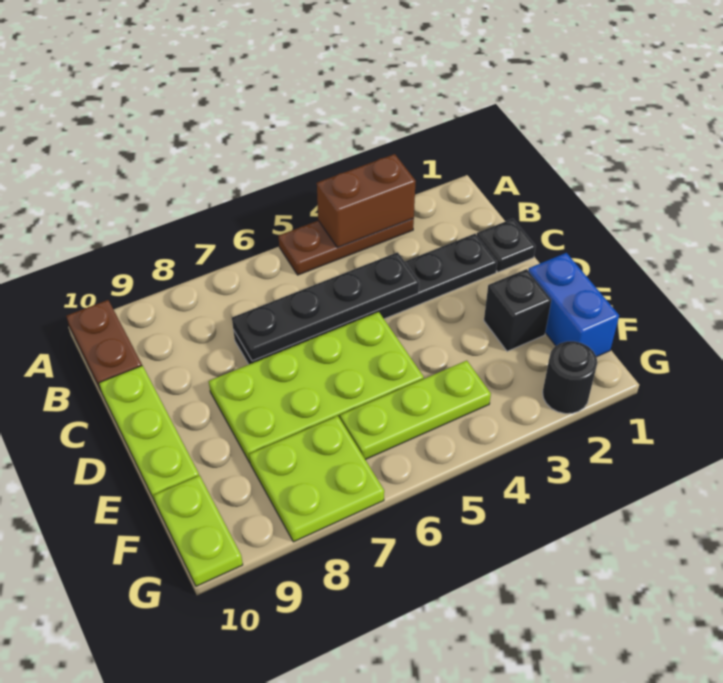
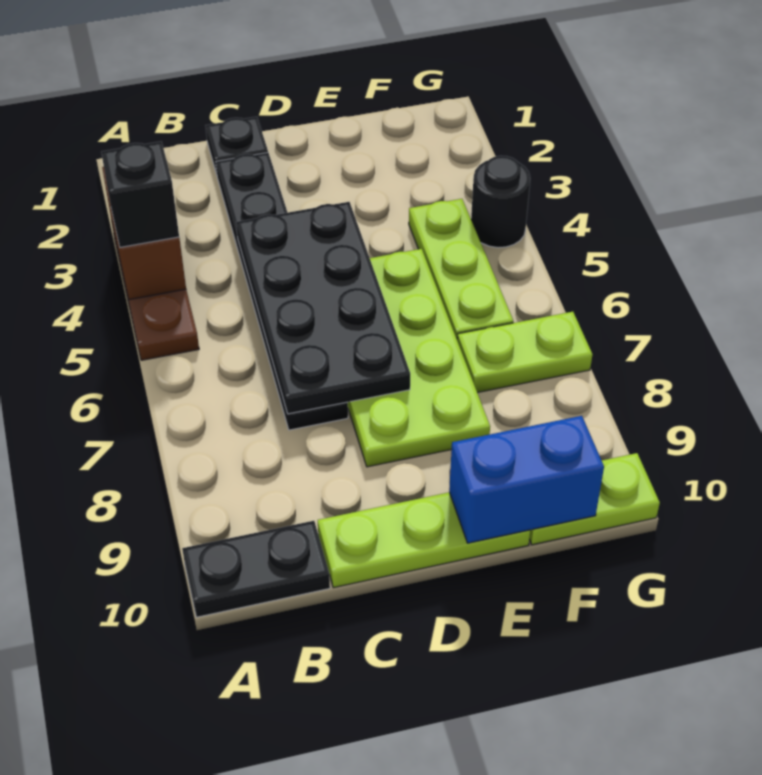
brown plate A10:B10 level 1 -> black plate A10:B10 level 1
black plate C4:C7 level 2 -> black plate C4:D7 level 2
blue brick E1:F1 level 1 -> blue brick E10:F10 level 2
black brick E2 level 1 -> black brick A4 level 3
lime plate F7:G8 level 1 -> lime plate F7:G7 level 1
black round brick G2 level 1 -> black round brick G4 level 1

